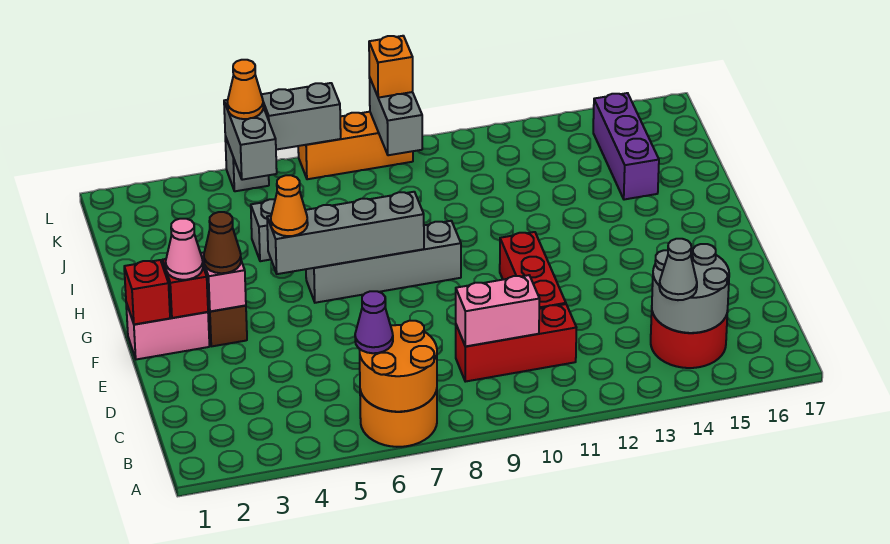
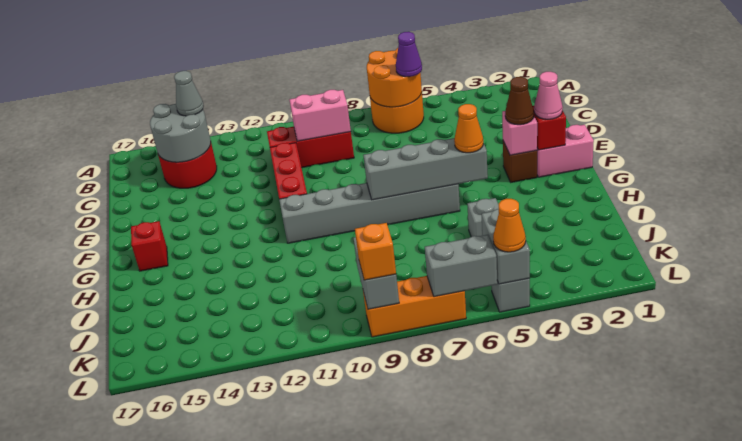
red brick F1 level 2 -> red brick G16 level 1
grey brick G6:G9 level 1 -> grey brick G6:G11 level 1
purple brick I15:K15 level 1 -> none

